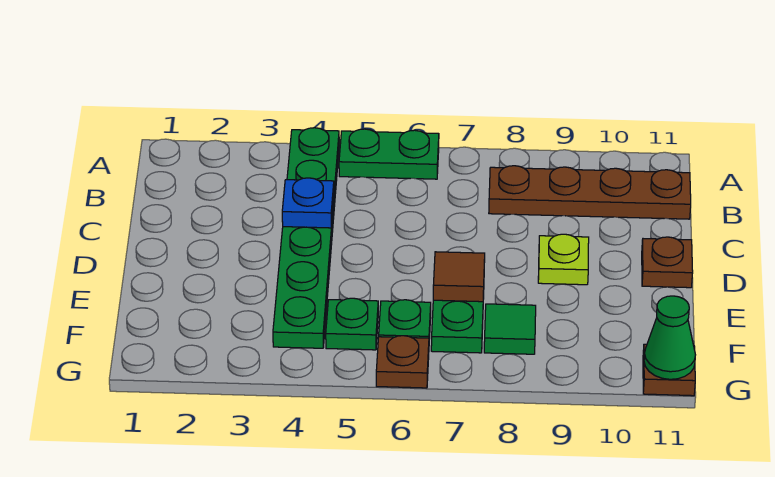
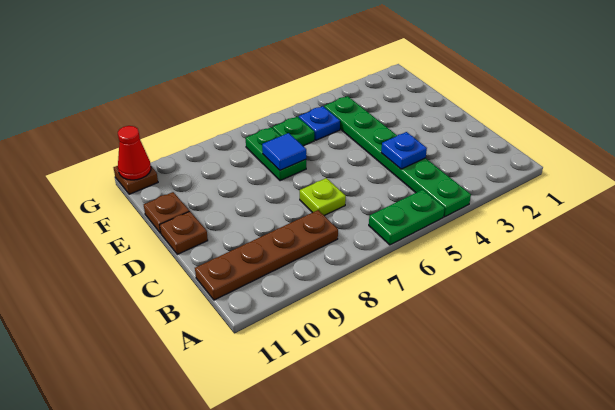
lime plate D9 level 1 -> lime plate C7 level 1
brown tile E7 level 2 -> blue tile E7 level 2
green plate F5 level 1 -> blue plate F5 level 1
green tile F8 level 1 -> none
brown plate G6 level 1 -> brown plate E11 level 1
green cone G11 level 2 -> red cone G11 level 2

